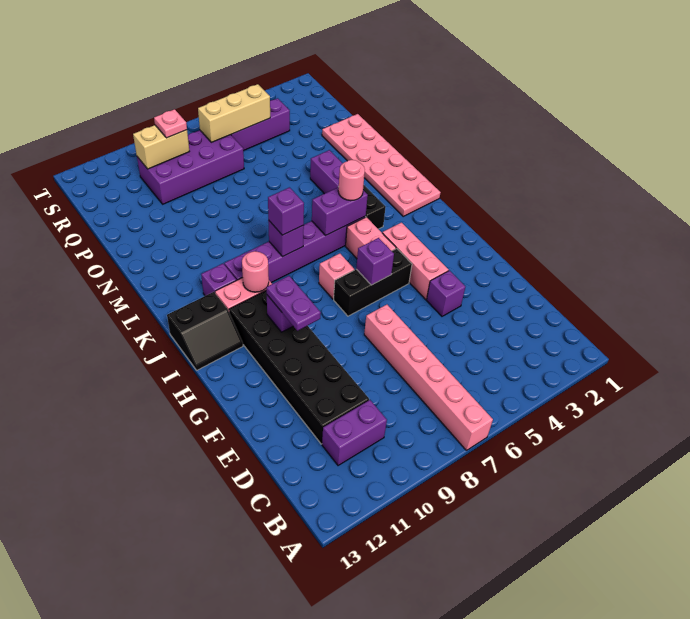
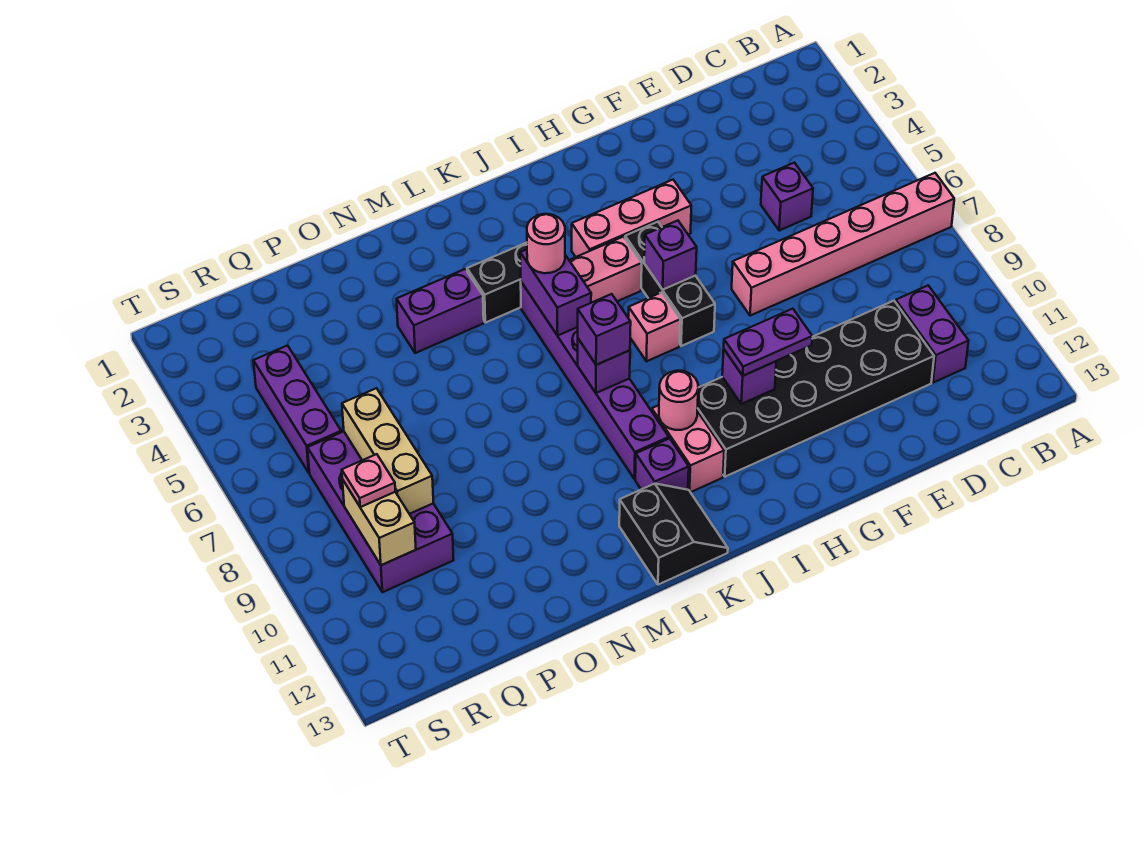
purple brick F4 level 1 -> purple brick D5 level 1
black slope I12:J13 level 1 top J -> black slope K12:L13 level 1 top L
pink plate K1:P2 level 1 -> none
tan brick R5:R7 level 2 -> tan brick Q7:Q9 level 2

